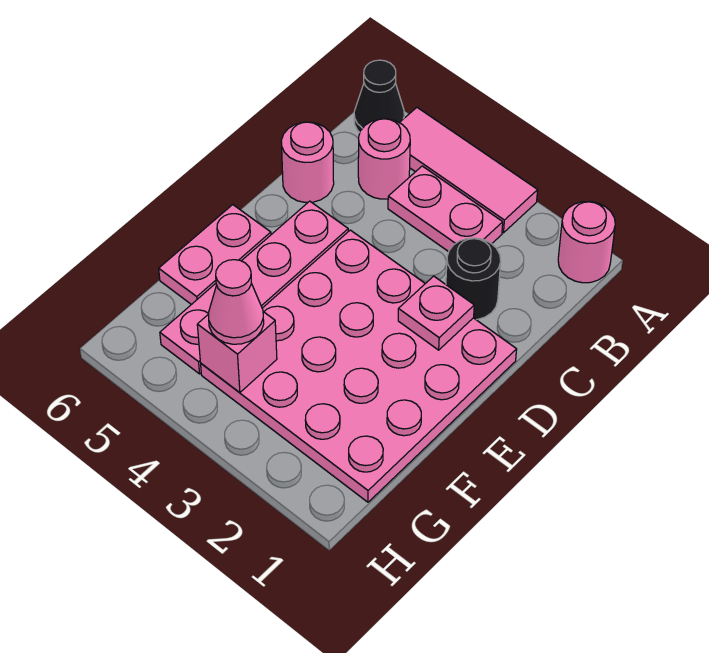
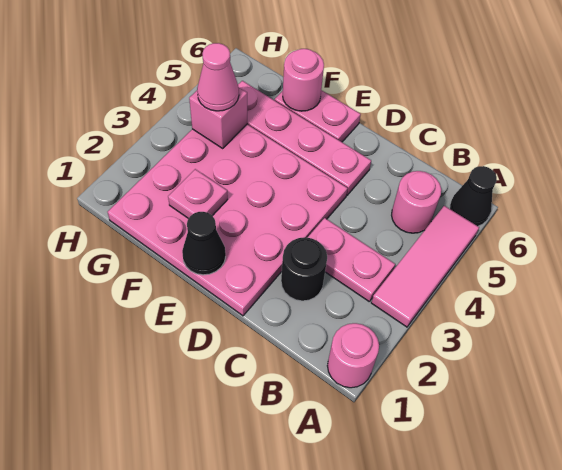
pink plate B3:B4 level 1 -> pink plate B3:C3 level 1
pink round brick C6 level 1 -> pink round brick F6 level 2
pink plate D2 level 2 -> pink plate F2 level 2
none -> black cone E1 level 2

